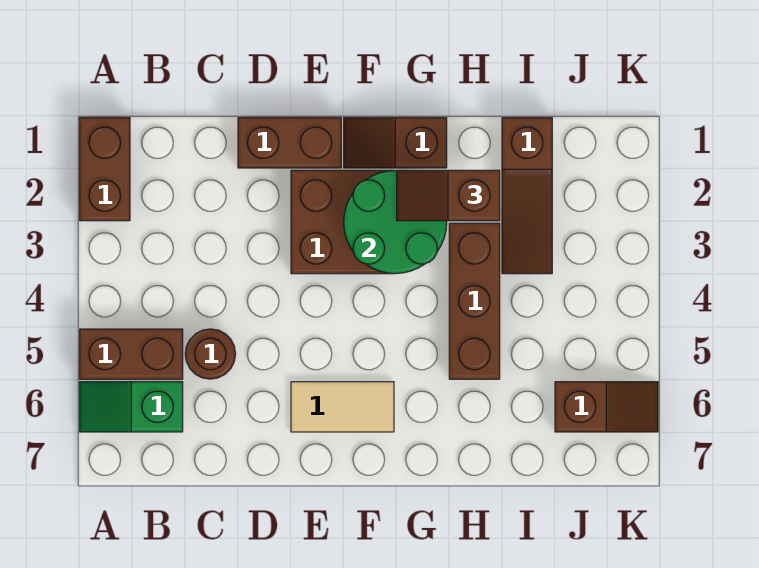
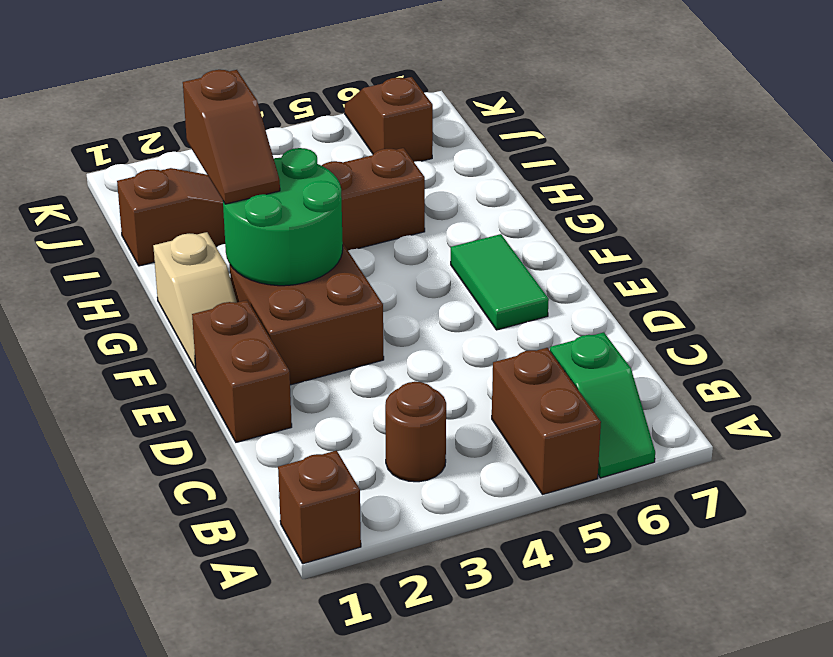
brown brick A1:A2 level 1 -> brown brick A1 level 1
brown round brick C5 level 1 -> brown round brick B3 level 1
tan tile E6:F6 level 1 -> green tile E6:F6 level 1
brown slope F1:G1 level 1 top G -> tan slope F1:G1 level 1 top G

